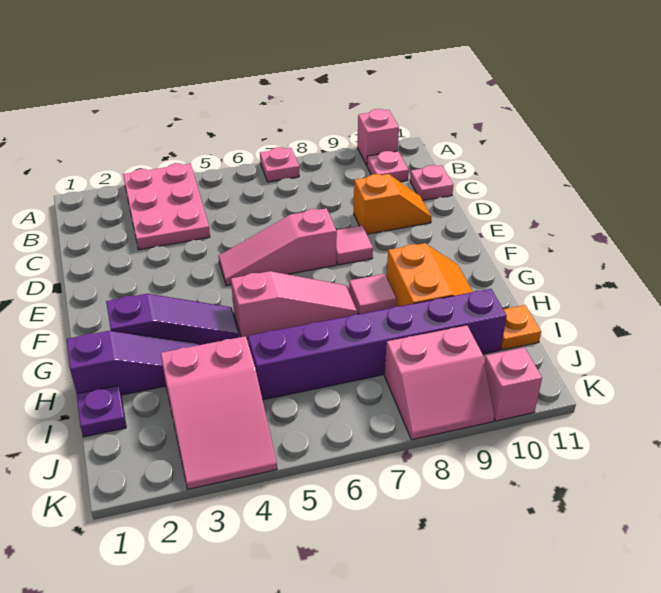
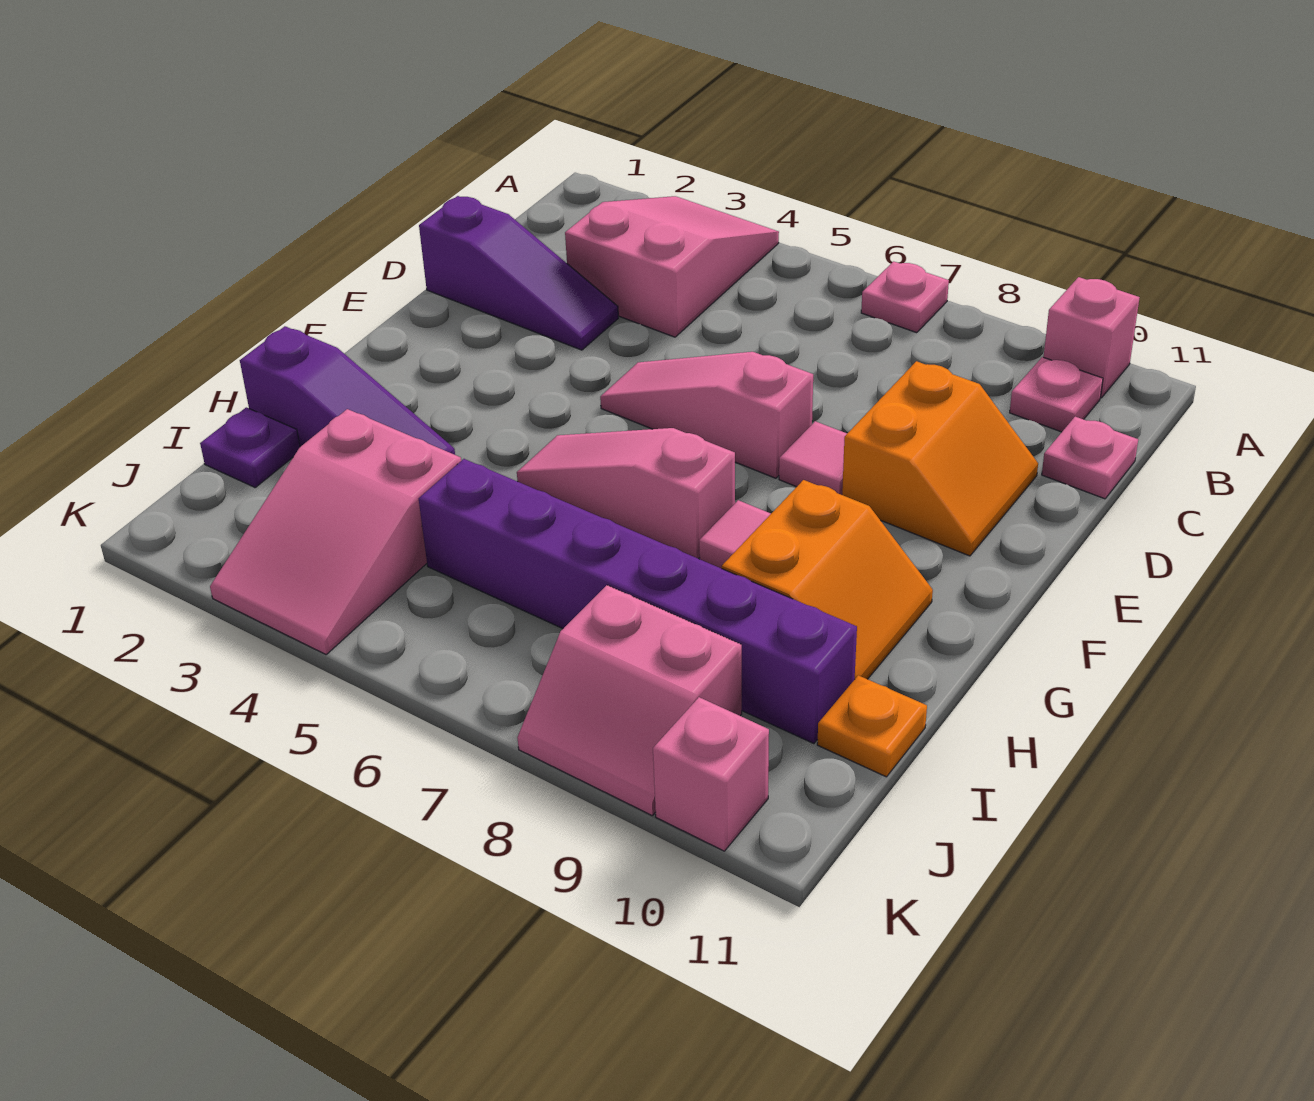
pink plate A3:C4 level 1 -> pink slope A3:C4 level 1 top C
orange slope D9:D10 level 1 top 9 -> orange slope D9:E10 level 1 top 9
purple slope G2:G4 level 1 top 2 -> purple slope D1:D3 level 1 top 1
pink slope G5:G7 level 1 top 5 -> pink slope G5:G7 level 1 top 7

